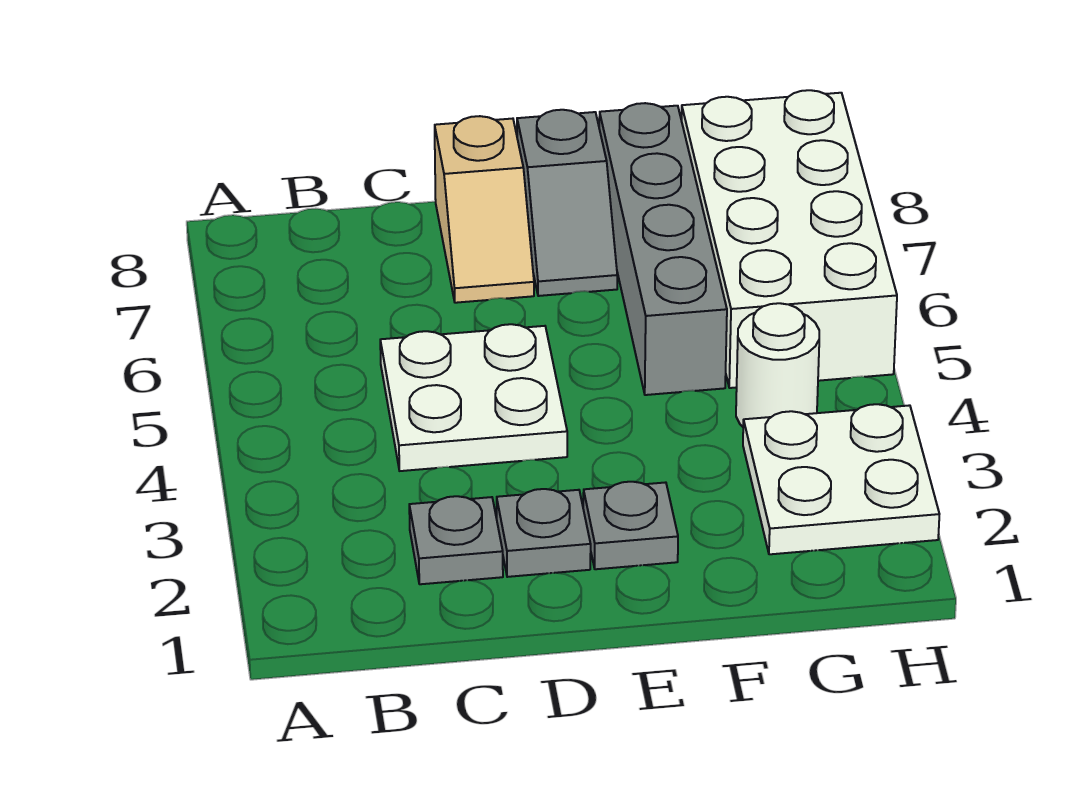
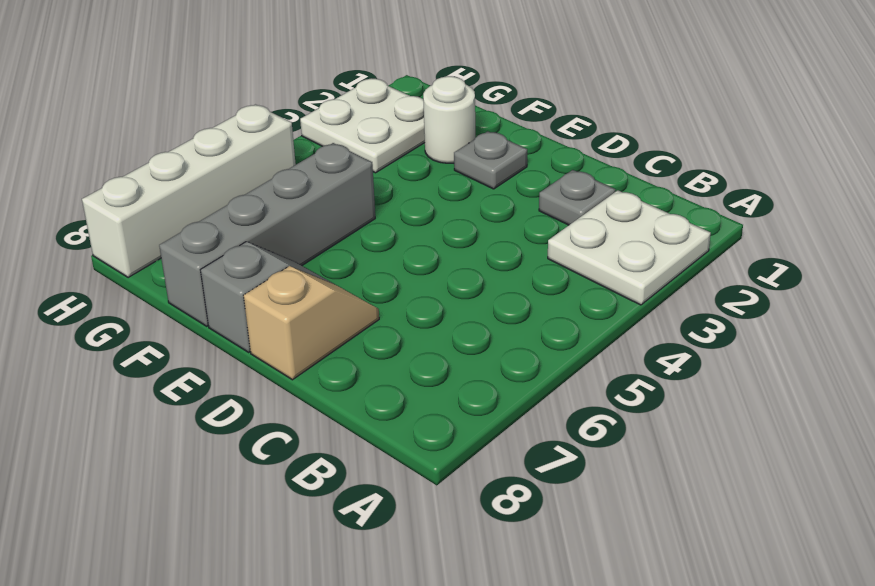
white plate C4:D5 level 1 -> white plate A2:B3 level 1
grey plate D2 level 1 -> none
white round brick G4 level 1 -> white round brick F2 level 1
white brick G5:H8 level 1 -> white brick H5:H8 level 1

